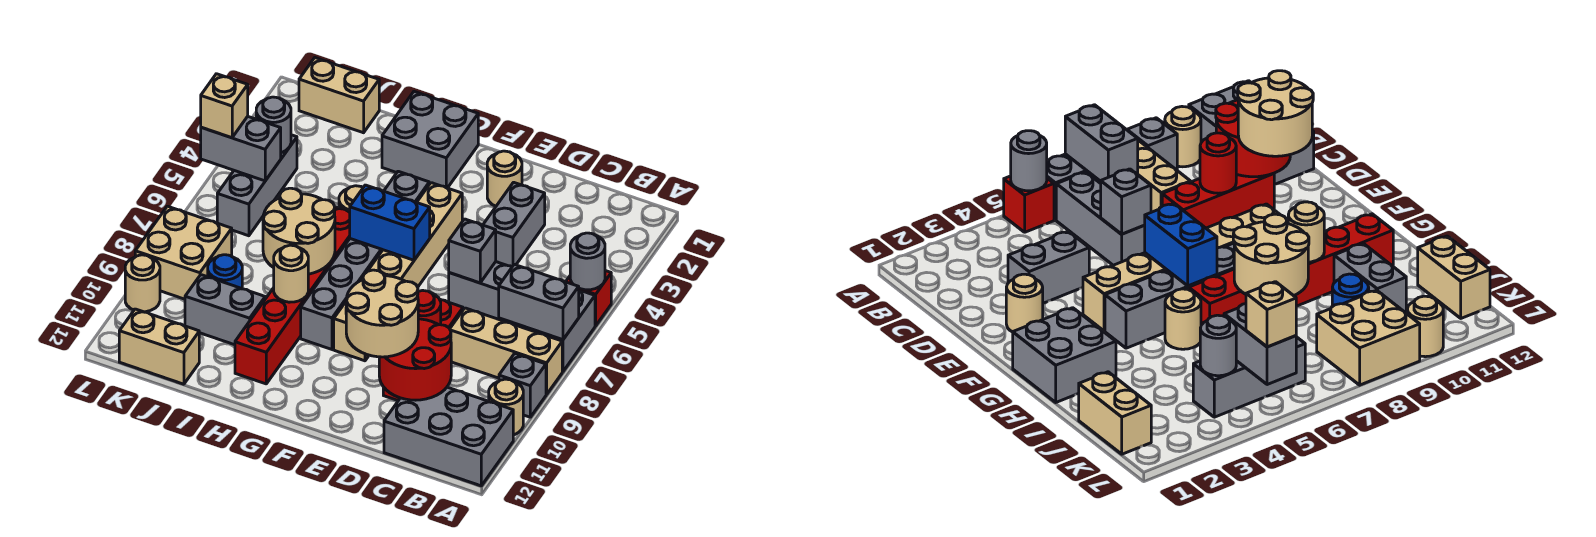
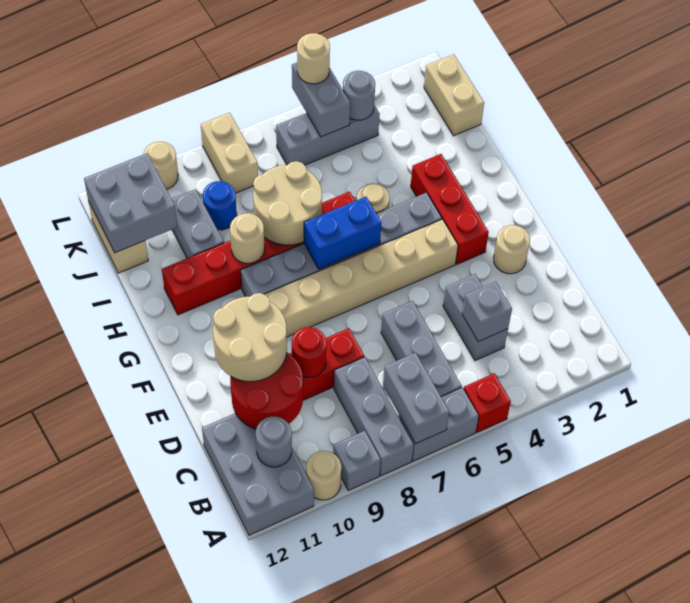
grey round brick A5 level 2 -> grey round brick B11 level 2
tan brick A8:C8 level 1 -> grey brick A8:C8 level 1
grey brick D3:D4 level 1 -> grey brick C4:D4 level 1
grey brick D6 level 2 -> grey brick C4 level 2
none -> red brick F3:H3 level 1
blue brick F6:G6 level 2 -> blue brick G6:G7 level 2
grey brick G1:H2 level 1 -> grey brick J11:K12 level 2
tan brick K8:L9 level 1 -> tan brick K8:L8 level 1
tan brick L5 level 3 -> tan round brick L5 level 3

